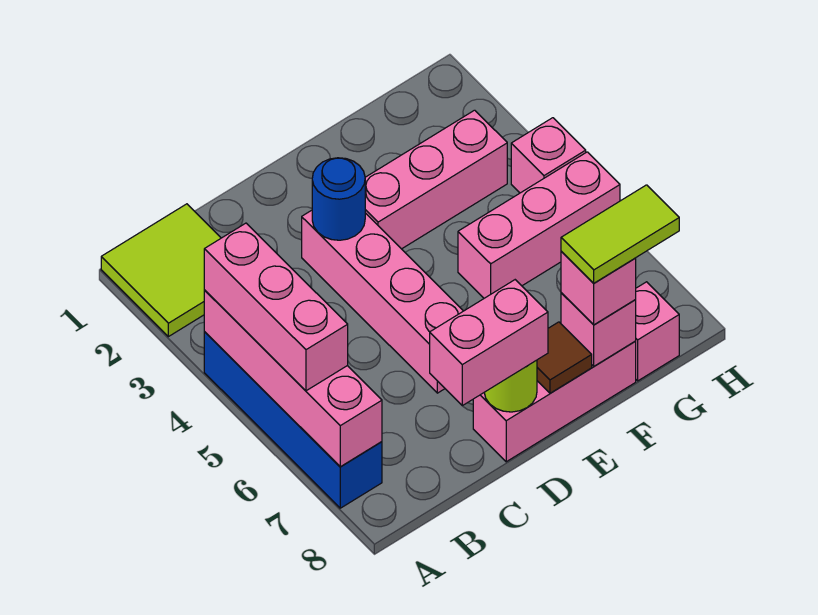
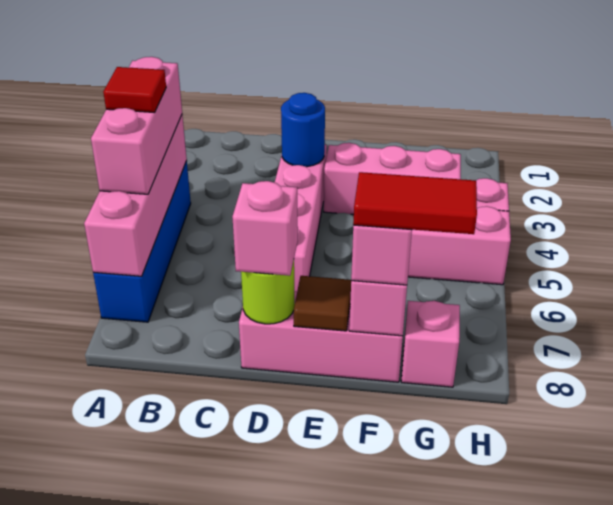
lime tile A1:B2 level 1 -> none
none -> red tile A5 level 4
pink brick C8:D8 level 3 -> pink brick D8 level 3
lime tile F8:G8 level 4 -> red tile F8:G8 level 4

